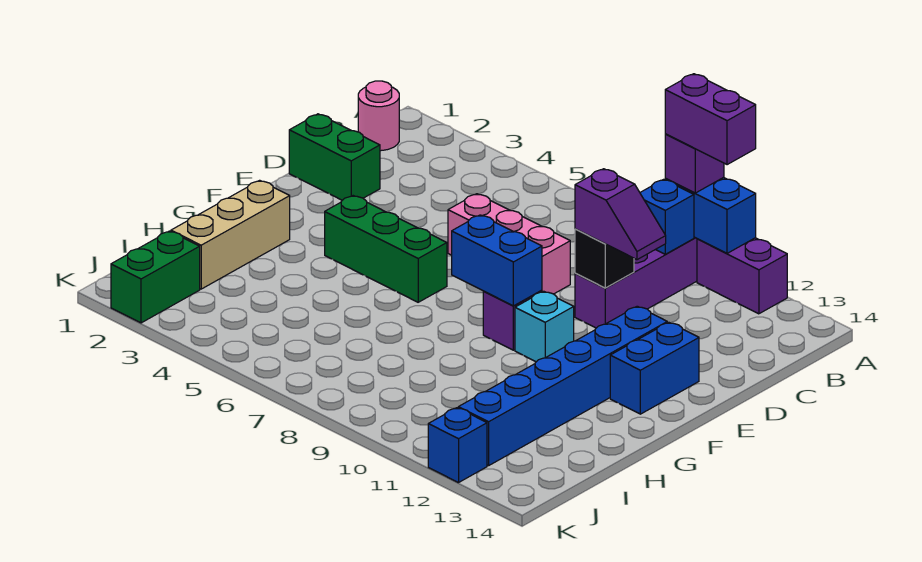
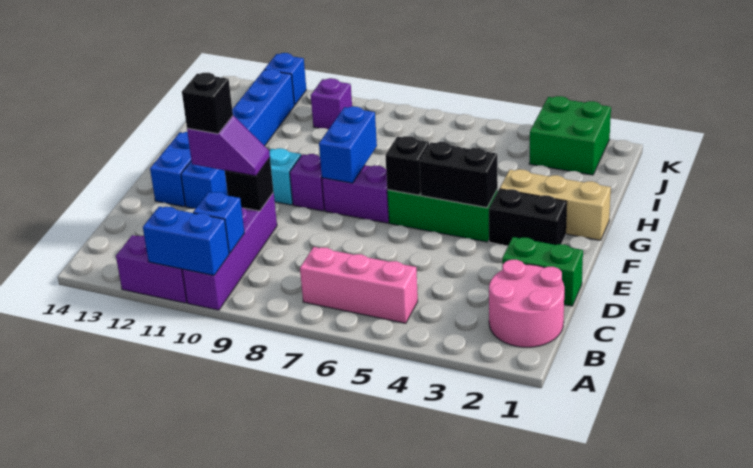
purple brick A10 level 3 -> purple brick J10 level 1
purple brick A10:A11 level 4 -> purple brick F7:F8 level 1
pink round brick B1 level 1 -> pink round brick B1:C2 level 1
pink brick D6:D8 level 1 -> pink brick B5:B7 level 1
purple slope D10:D11 level 3 top 10 -> purple slope D10:D11 level 3 top 11
none -> black brick D11 level 4
none -> black brick F2:F3 level 1
none -> black brick F4:F5 level 2
none -> black brick F6 level 2
blue brick F8:F9 level 2 -> blue brick F8:G8 level 2
tan brick G2:I2 level 1 -> tan brick G1:G3 level 1
green brick J2:K2 level 1 -> green brick J2:K3 level 1

